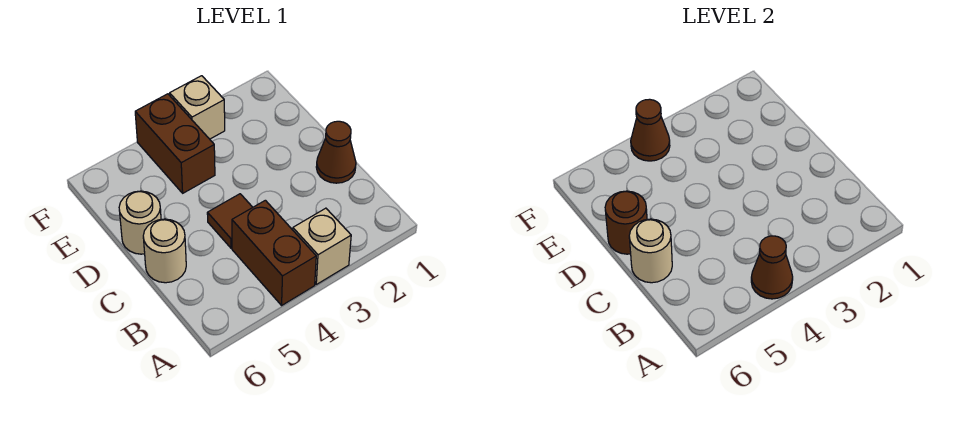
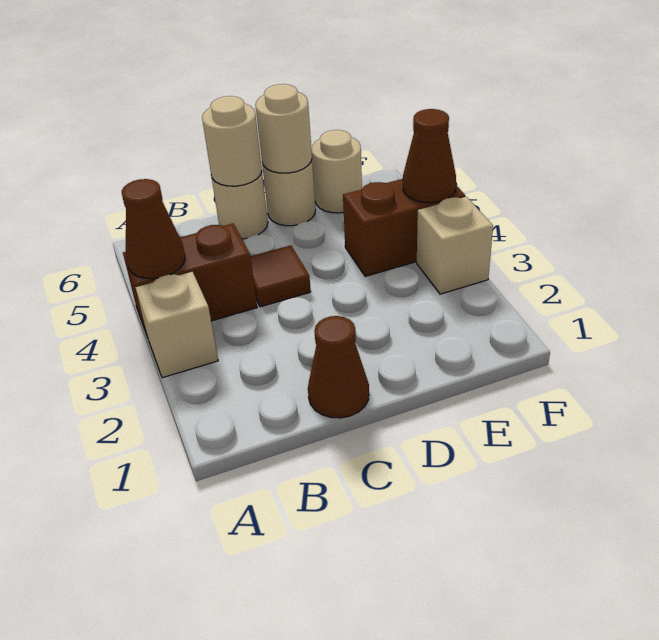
brown round brick D6 level 2 -> tan round brick D6 level 2
none -> tan round brick E6 level 1

